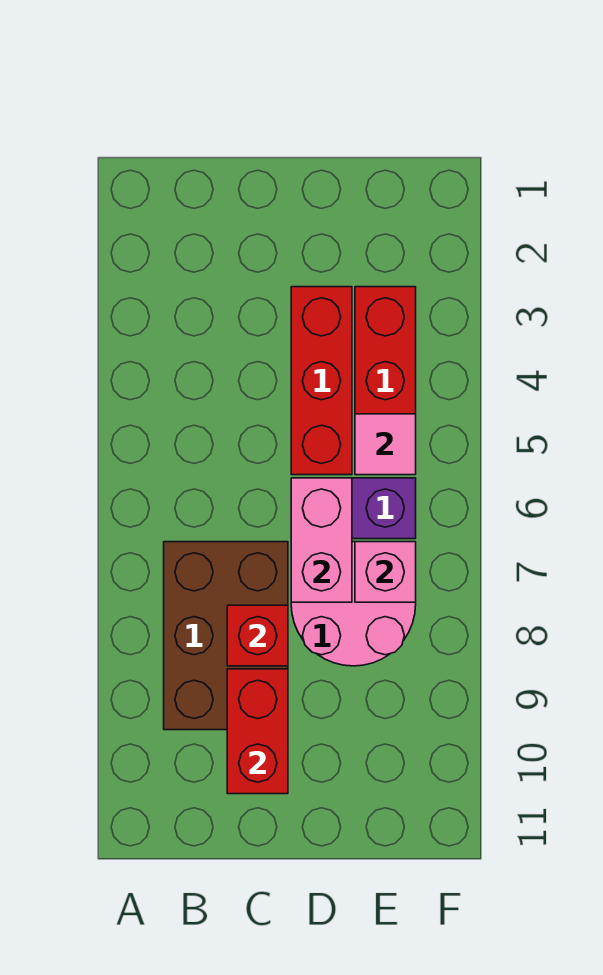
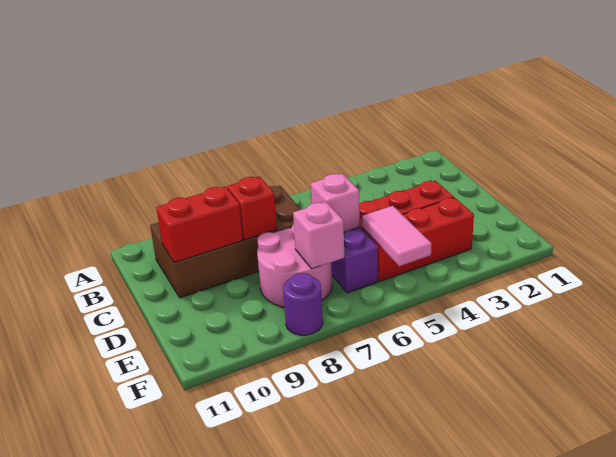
brown brick B7:C9 level 1 -> brown brick B7:C10 level 1
pink brick D6:D7 level 2 -> pink brick D6 level 2
pink tile E5 level 2 -> pink tile E5:F5 level 2
none -> purple round brick F8 level 1

